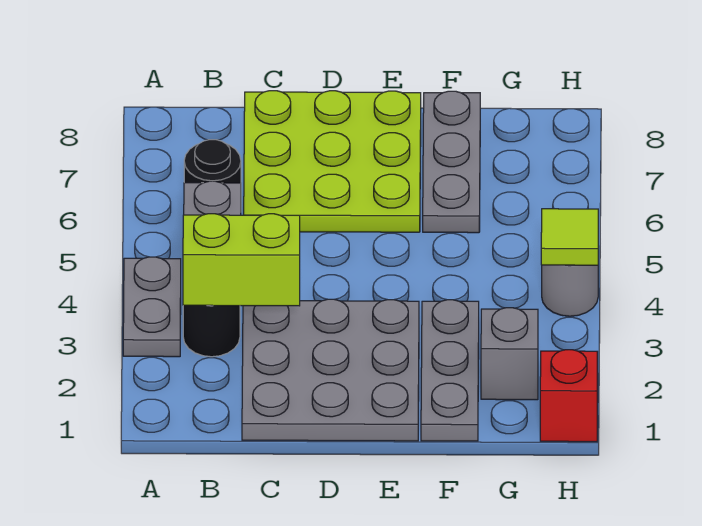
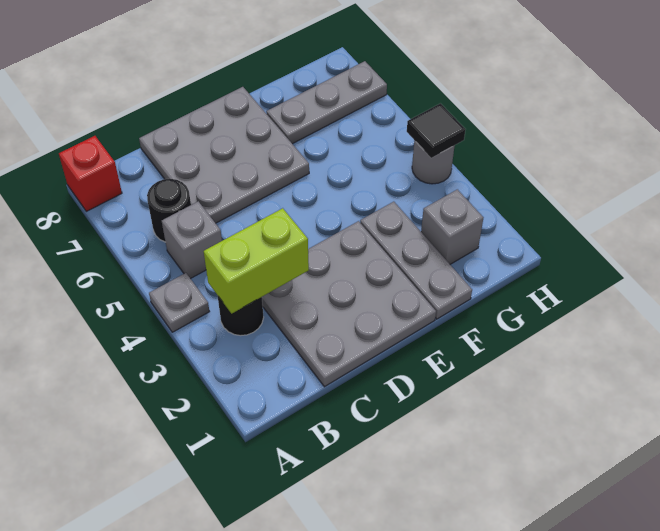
grey plate A3:A4 level 1 -> grey plate A4 level 1
lime plate C6:E8 level 1 -> grey plate C6:E8 level 1
grey plate F6:F8 level 1 -> grey plate F7:H7 level 1
red brick H1 level 1 -> red brick A8 level 1
lime tile H4 level 2 -> black tile H4 level 2

